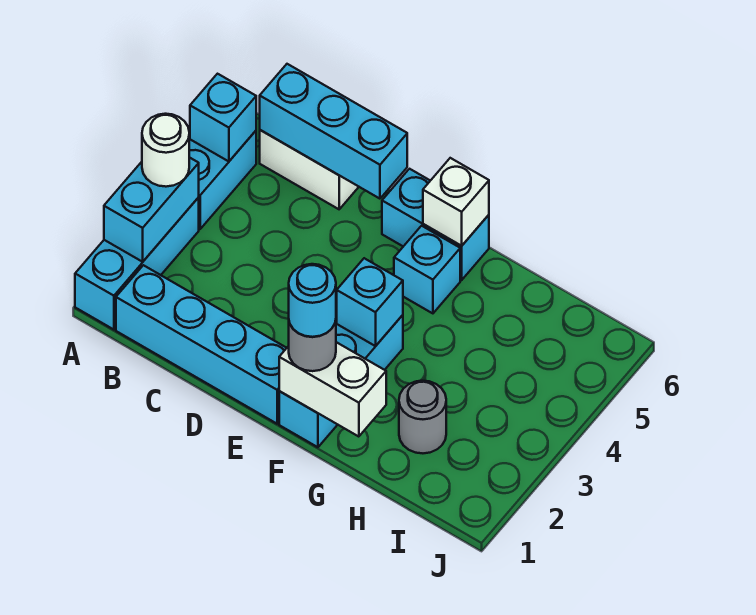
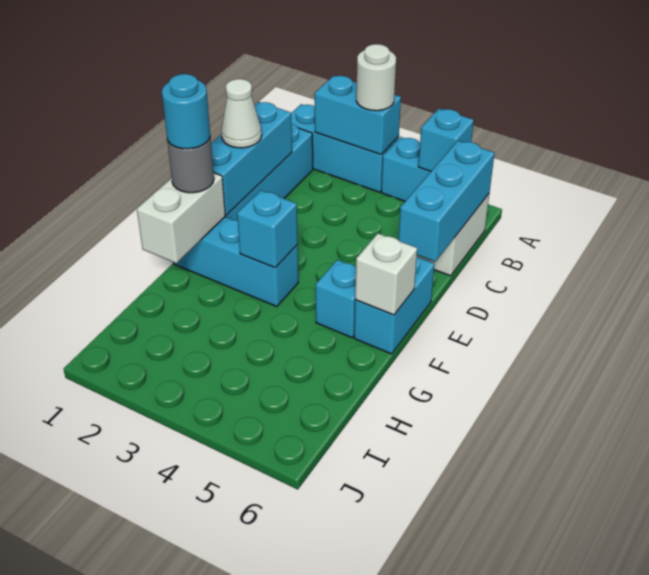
none -> cyan brick C1:E1 level 2
none -> white cone D1 level 3
grey round brick H2 level 1 -> none

